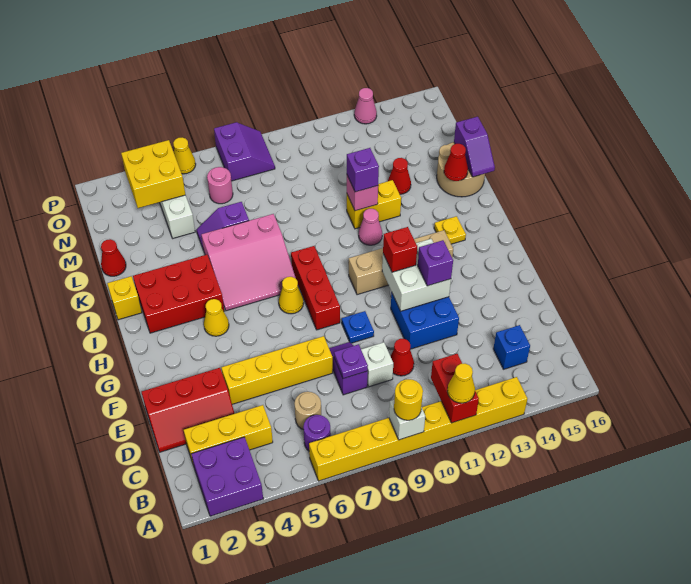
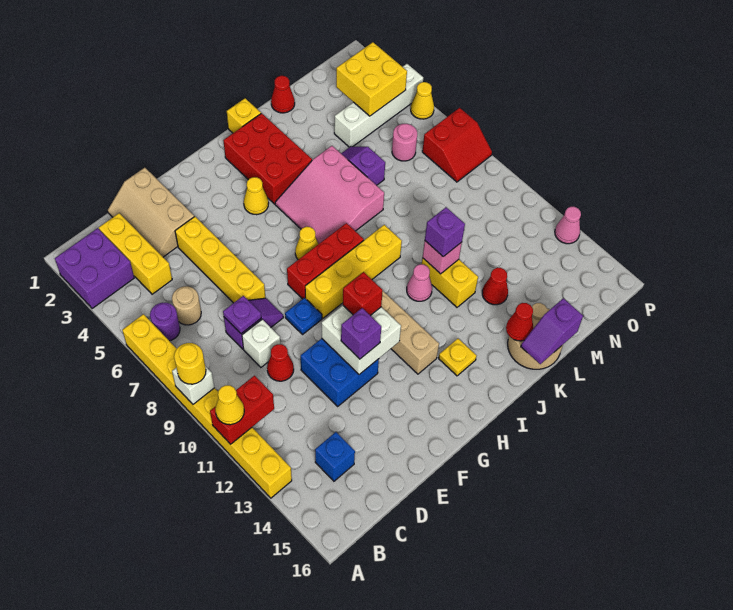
red slope D1:E3 level 1 top E -> tan slope D1:E3 level 1 top E
none -> yellow brick G9:J9 level 1
purple slope O7:P8 level 1 top 7 -> red slope O7:P8 level 1 top 7

